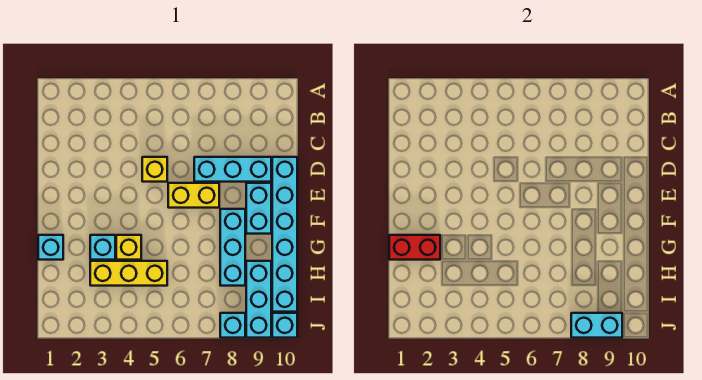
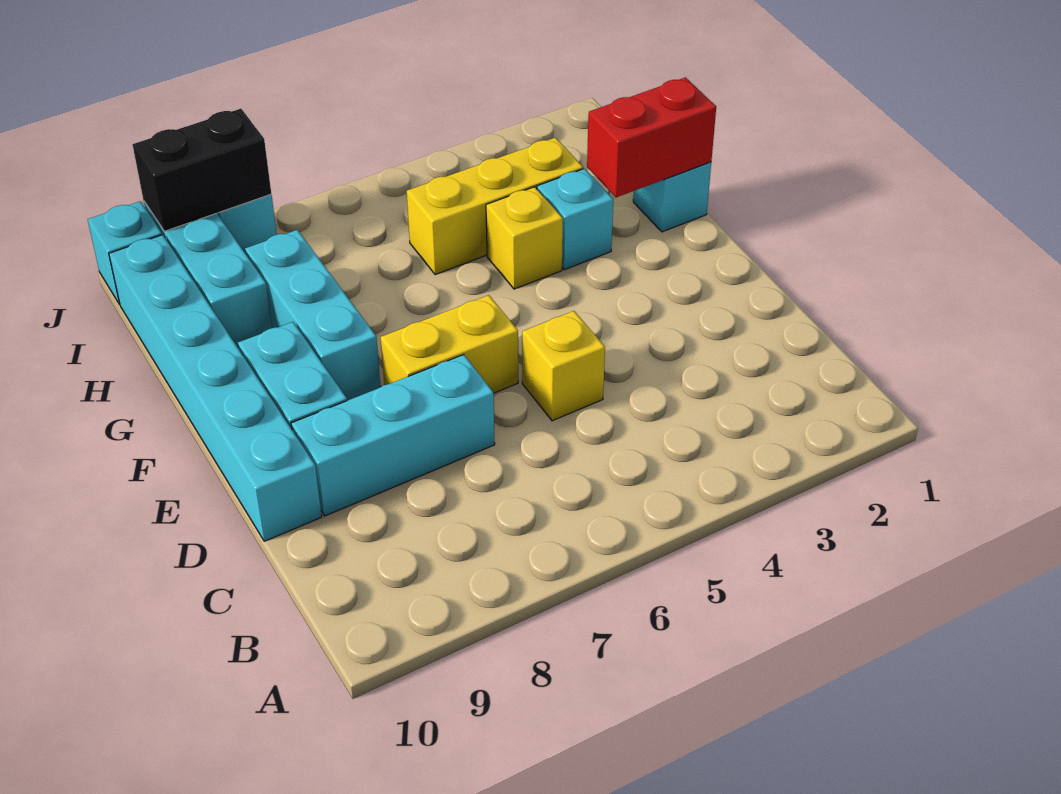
cyan brick J8:J9 level 2 -> black brick J8:J9 level 2

